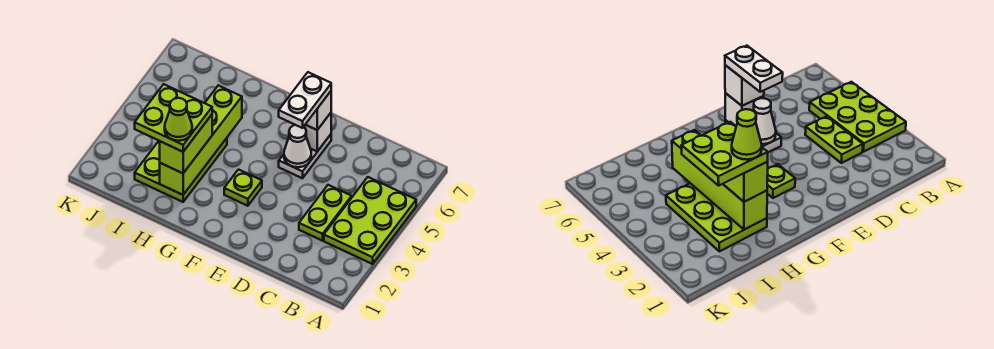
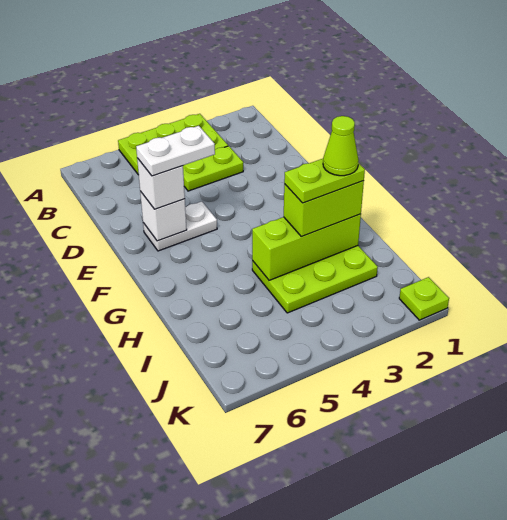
white cone E5 level 2 -> none
lime plate F3 level 1 -> lime plate K1 level 1
lime brick H2:H5 level 2 -> lime brick H2:H4 level 2
lime plate H2:I3 level 4 -> lime plate H2:H3 level 4

